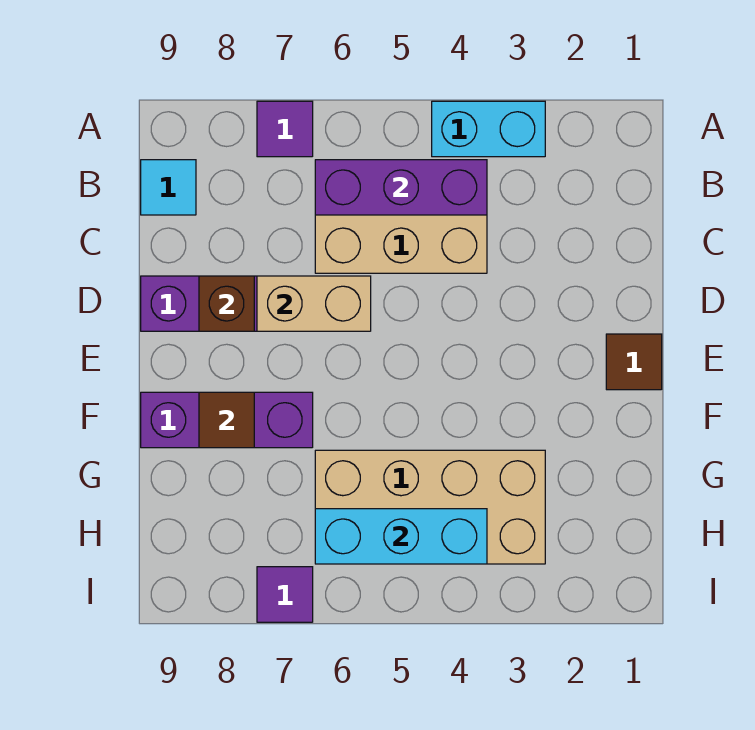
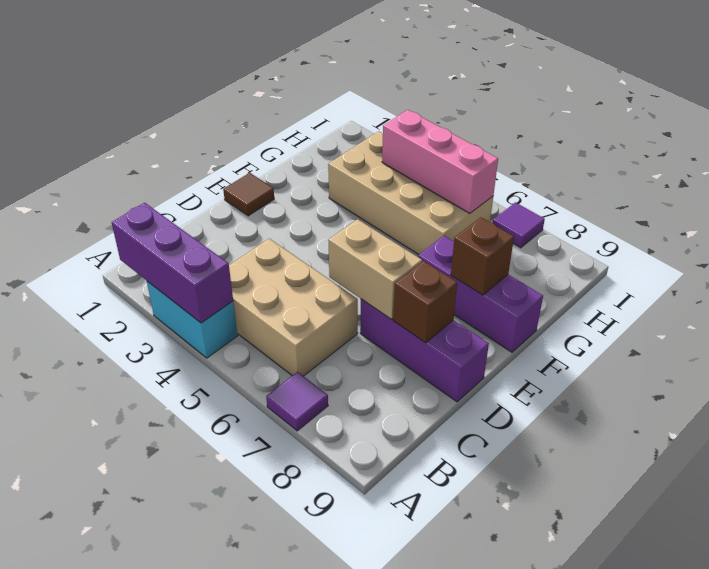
purple brick B4:B6 level 2 -> purple brick A2:A4 level 2
cyan tile B9 level 1 -> none
brown tile F8 level 2 -> brown brick F8 level 2
cyan brick H4:H6 level 2 -> pink brick H4:H6 level 2

